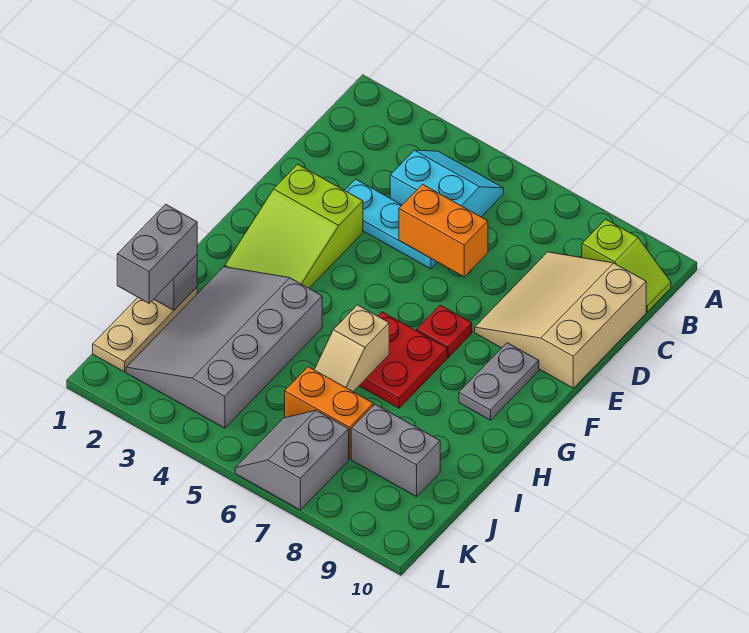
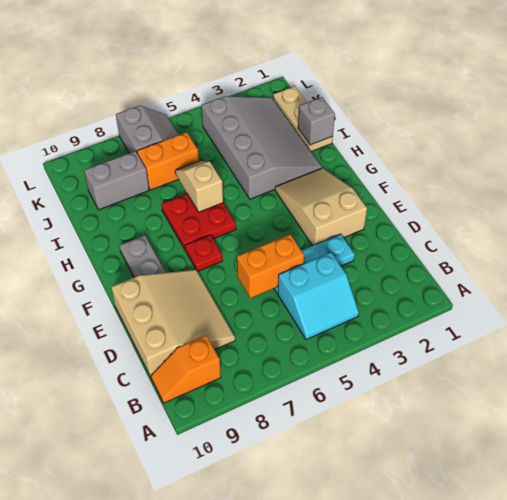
lime slope B9:B10 level 1 top 9 -> orange slope B9:B10 level 1 top 9
lime slope E2:G3 level 1 top E -> tan slope E2:G3 level 1 top E
grey brick I1:J1 level 3 -> none

